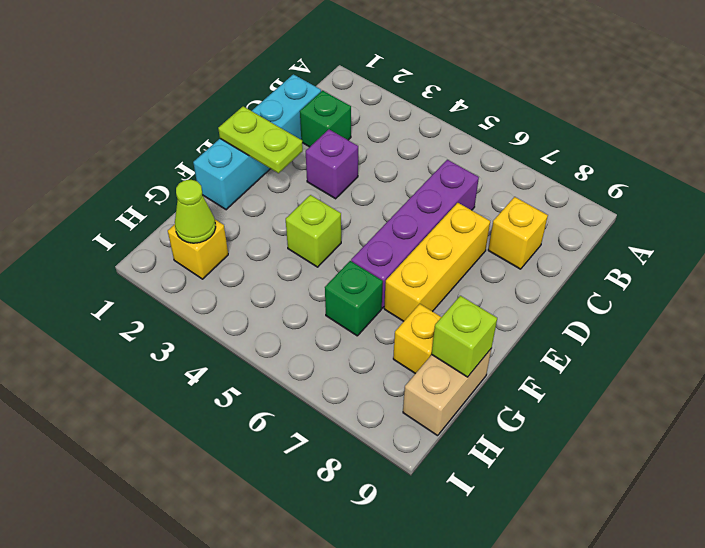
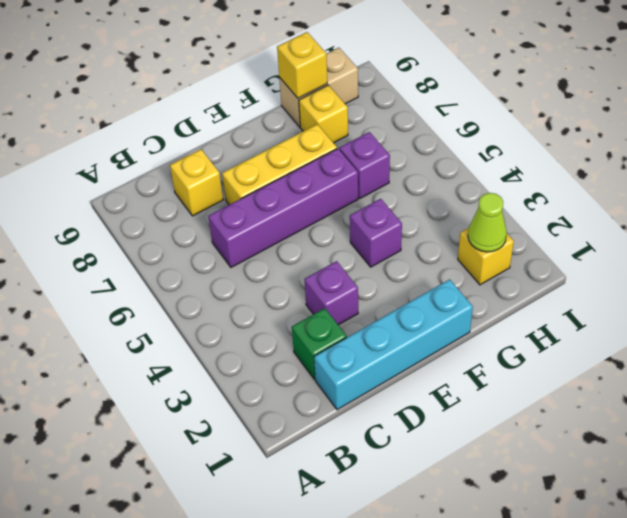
lime plate E1:E2 level 2 -> none
lime brick F4 level 1 -> purple brick F4 level 1
green brick G6 level 1 -> purple brick G6 level 1
lime brick G9 level 2 -> yellow brick G9 level 2

